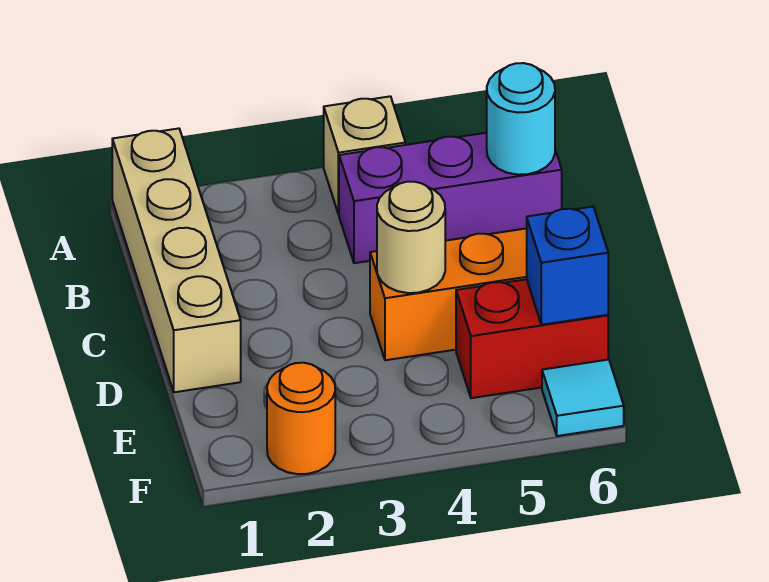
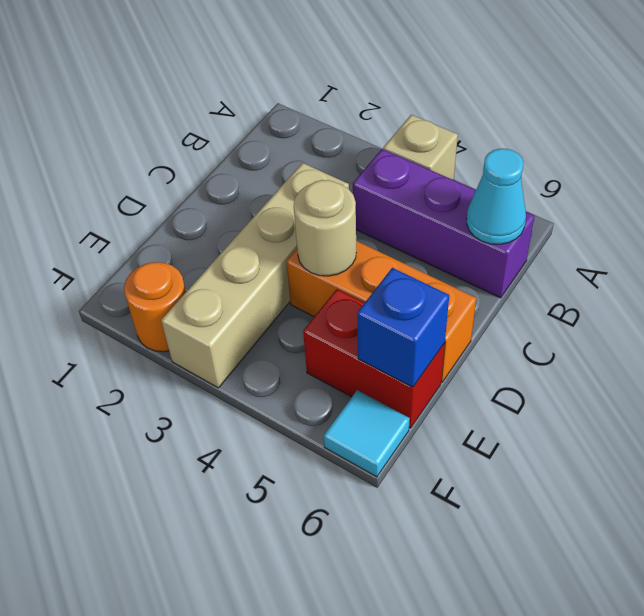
tan brick A1:D1 level 1 -> tan brick C3:F3 level 1
cyan round brick B6 level 2 -> cyan cone B6 level 2

